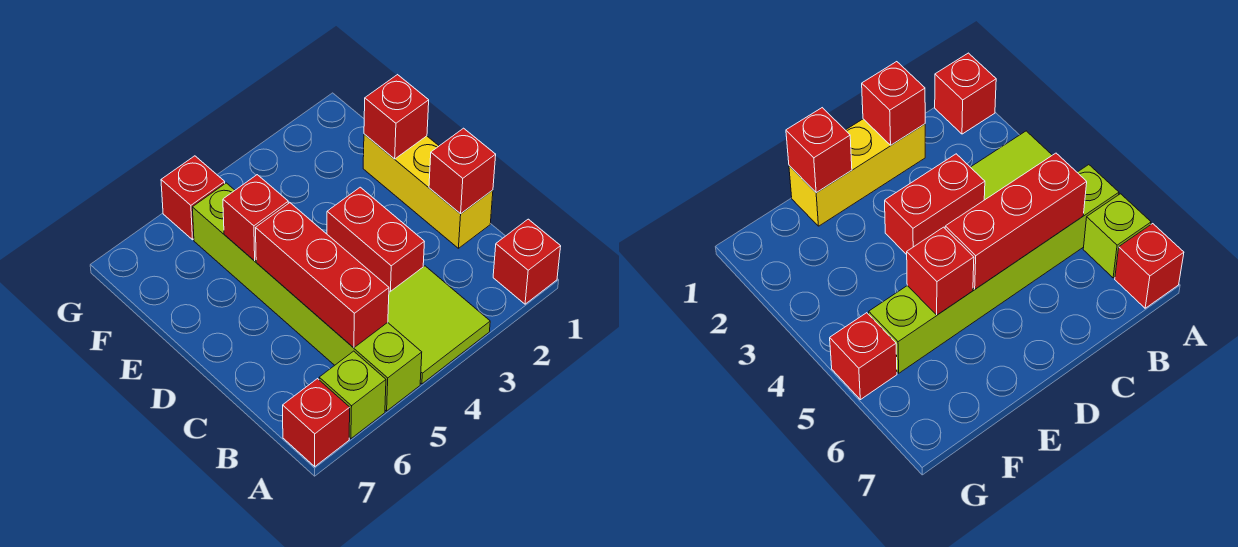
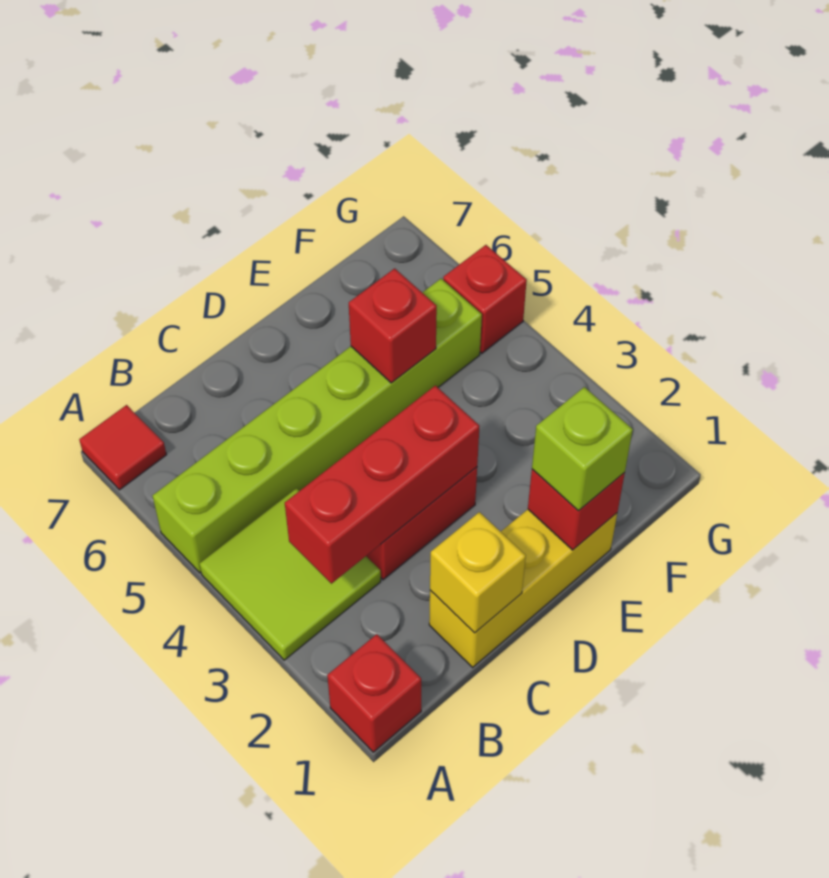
lime brick A6 level 1 -> lime brick E1 level 3
red brick A7 level 1 -> red tile A7 level 1
red brick B5:D5 level 2 -> red brick B3:D3 level 2
red brick C1 level 2 -> yellow brick C1 level 2

